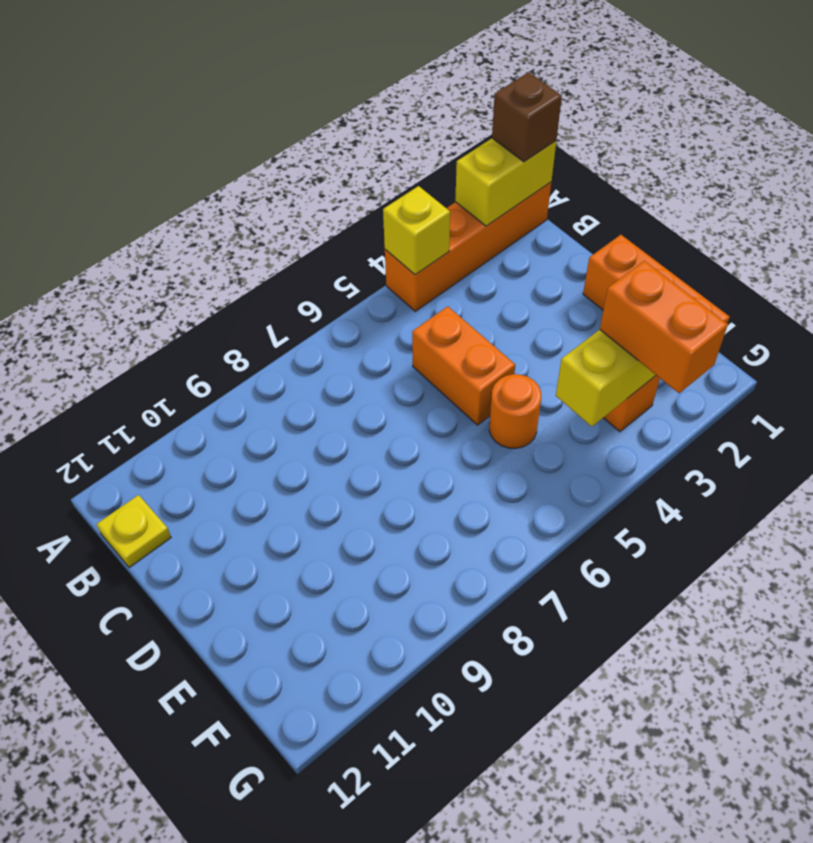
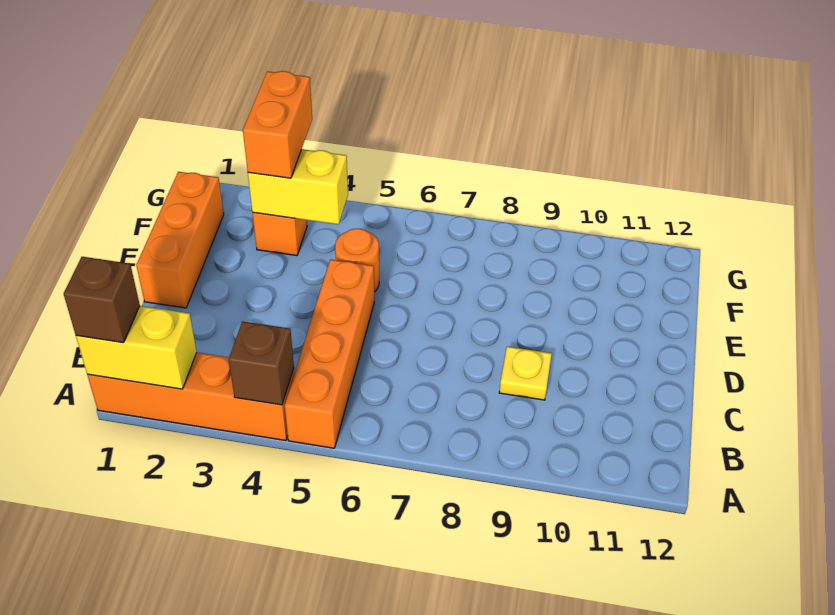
yellow brick A4 level 2 -> brown brick A4 level 2
yellow plate B12 level 1 -> yellow plate C9 level 1
orange brick C5:D5 level 1 -> orange brick A5:D5 level 1

